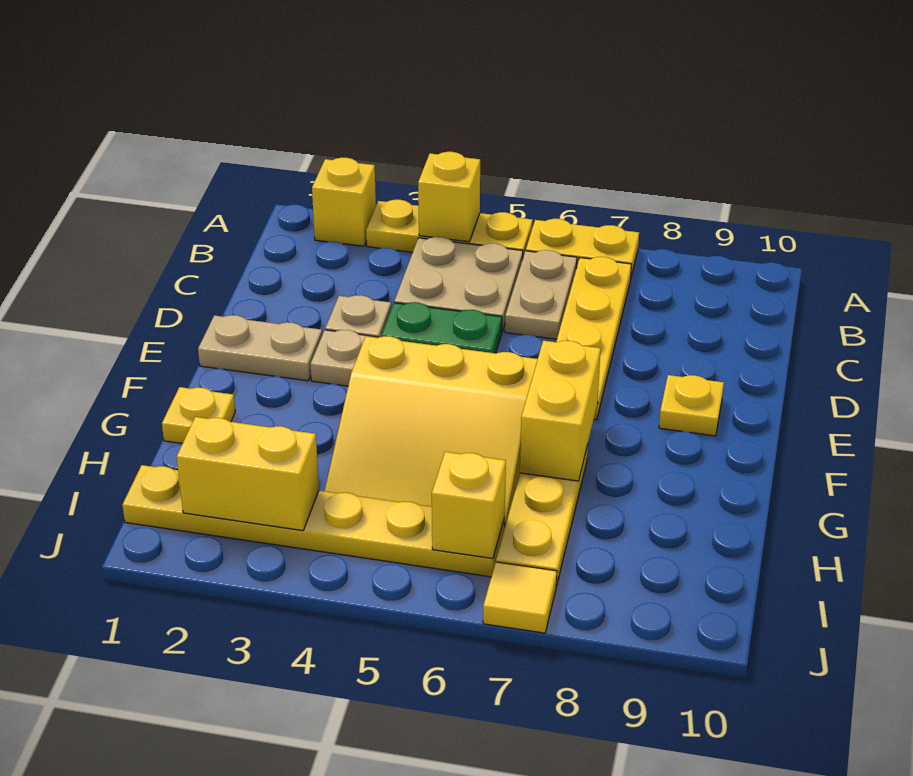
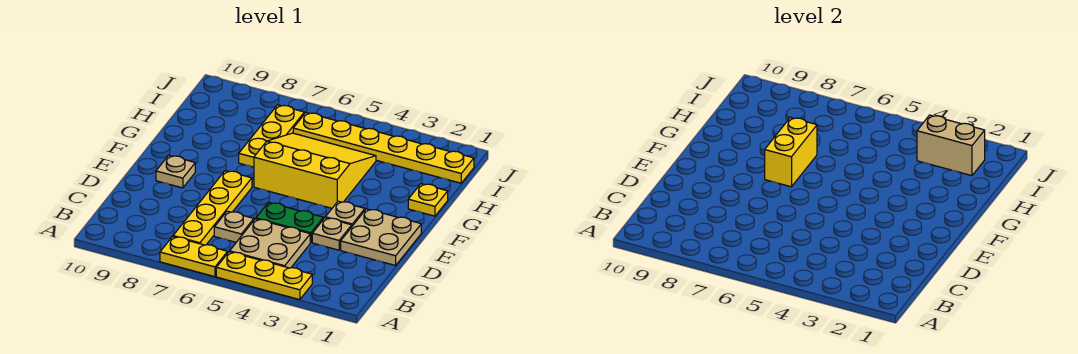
yellow brick A2 level 1 -> none
yellow brick A4 level 2 -> none
tan plate B6:C6 level 1 -> tan plate C6 level 1
tan plate E1:E2 level 1 -> tan plate D1:E2 level 1
yellow plate E9 level 1 -> tan plate E9 level 1
yellow brick I2:I3 level 2 -> tan brick I2:I3 level 2
yellow brick I6 level 2 -> none
yellow tile J7 level 1 -> none

